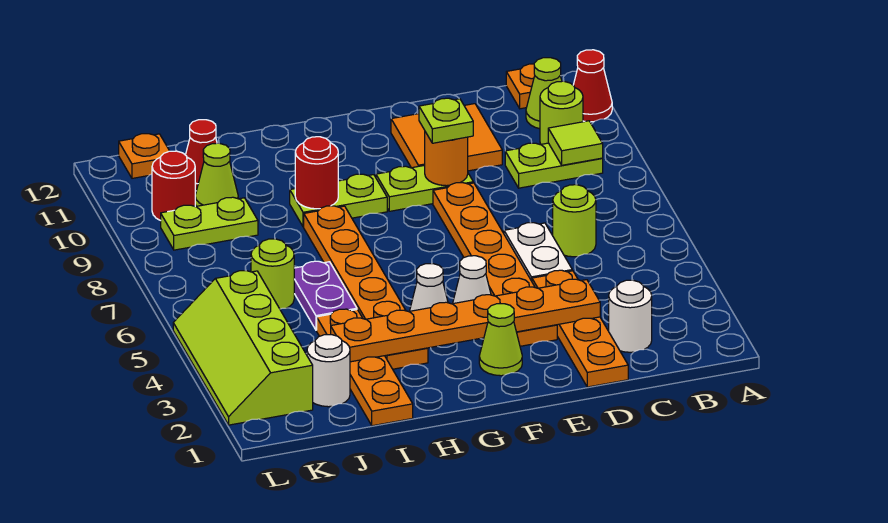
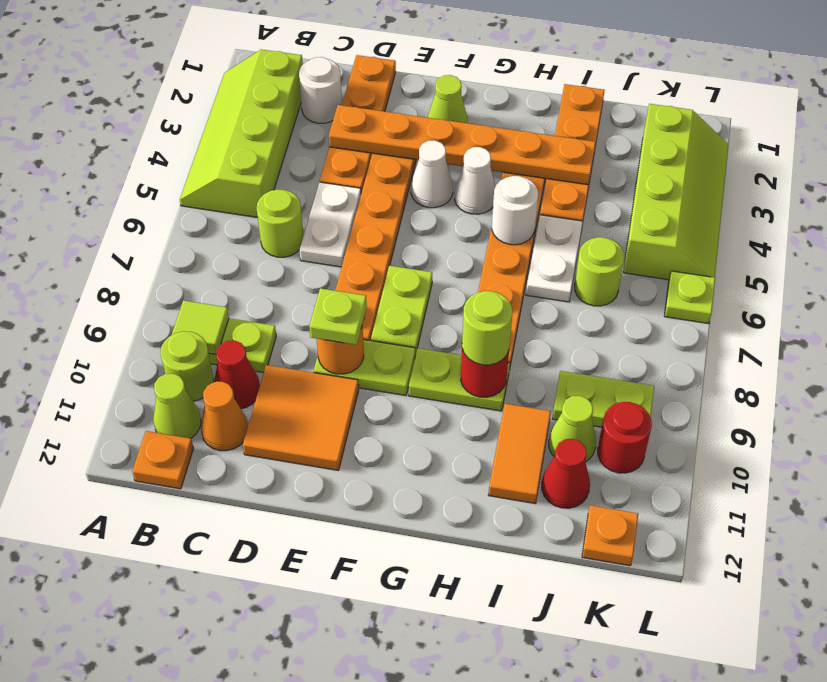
none -> lime slope A2:B5 level 1 top B
red cone A11 level 1 -> red cone C10 level 1
none -> orange cone C11 level 1
none -> lime plate F7:F8 level 1
none -> lime round brick H9 level 3
purple plate I5:I6 level 1 -> white plate I5:I6 level 1
none -> orange tile I10:I11 level 1
white round brick J2 level 1 -> white round brick H5 level 2
none -> lime plate L6 level 1

